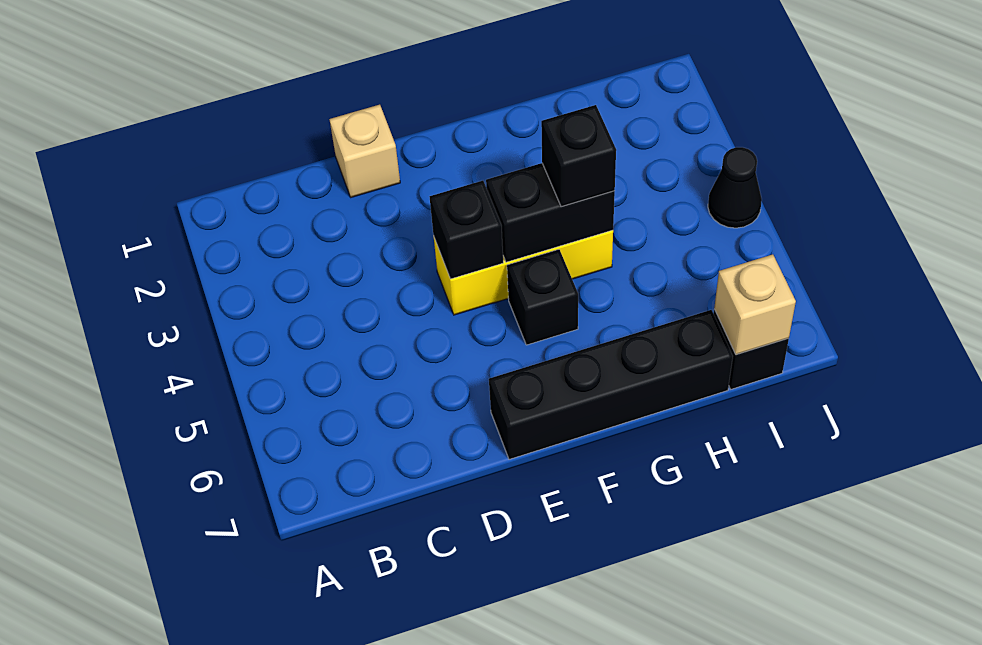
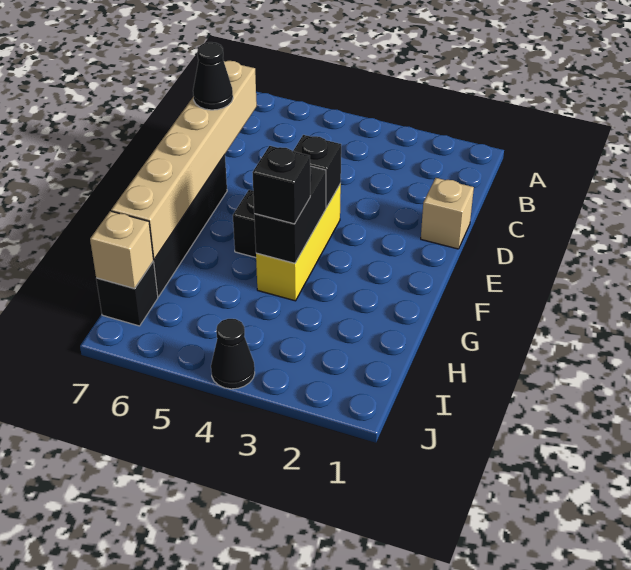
none -> tan brick C7:H7 level 2
none -> black cone D7 level 3

